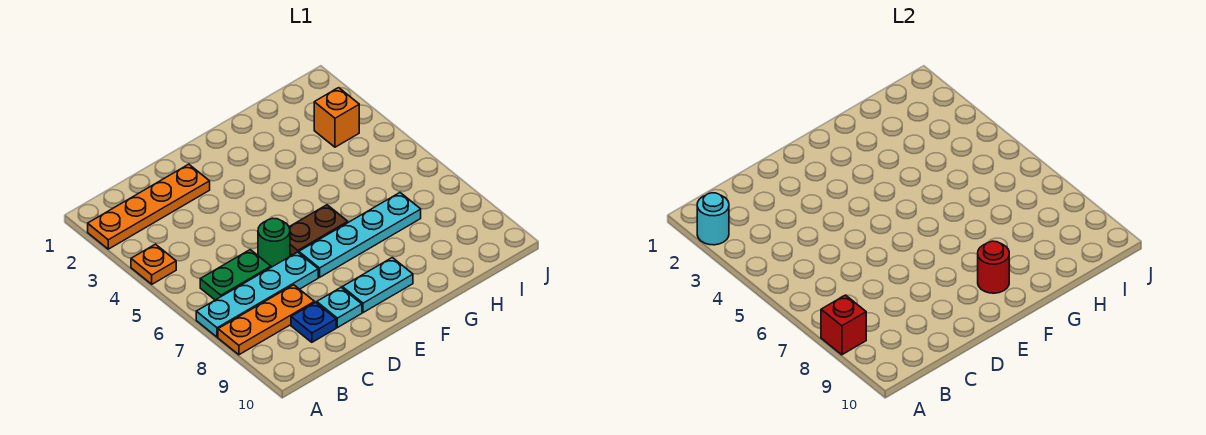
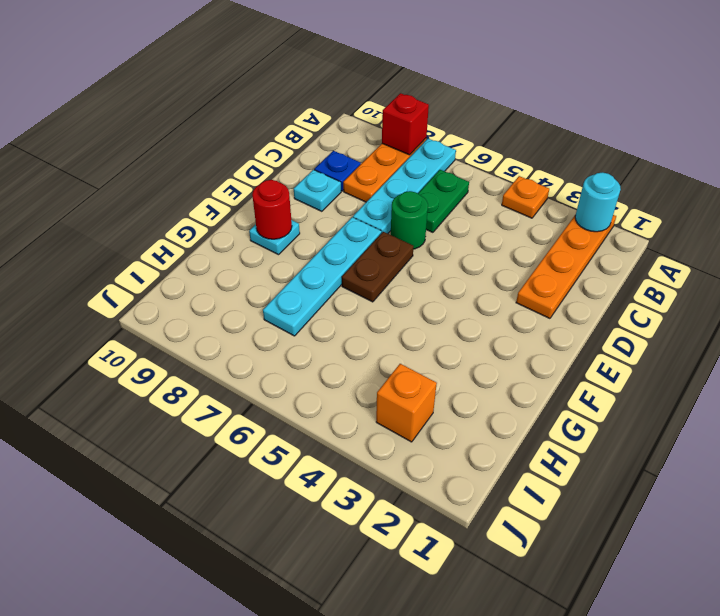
cyan plate E9:F9 level 1 -> cyan plate F9 level 1

